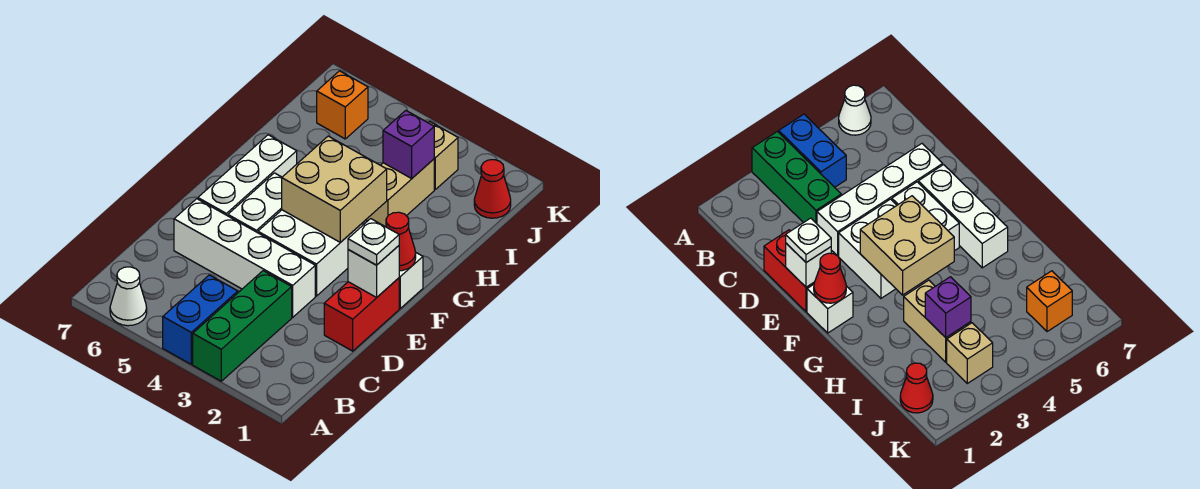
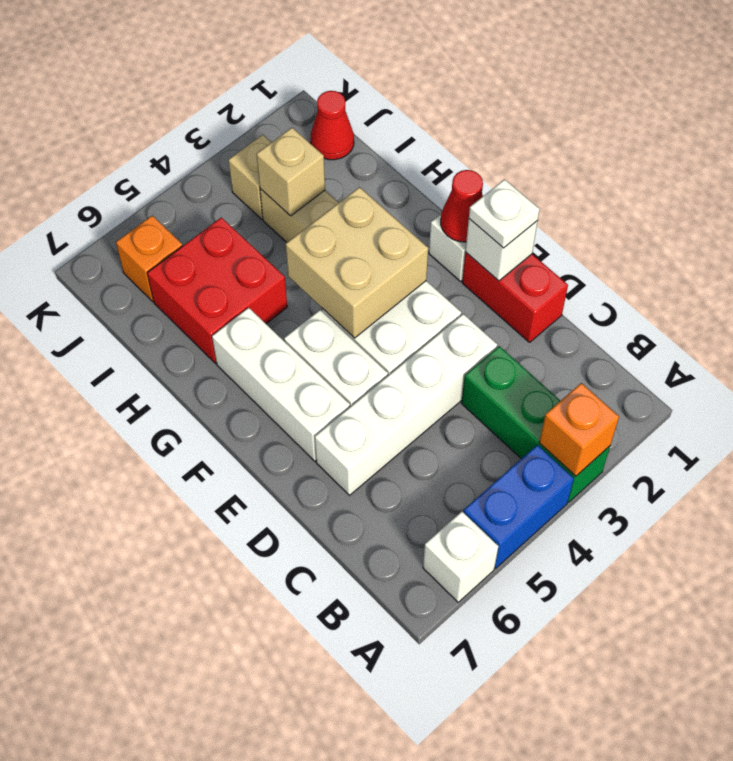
none -> orange brick A3 level 2
blue brick A4:B4 level 1 -> blue brick A4:A5 level 1
white cone A6 level 1 -> white brick A6 level 1
none -> red brick H5:I6 level 1
purple brick I3 level 2 -> tan brick I3 level 2

